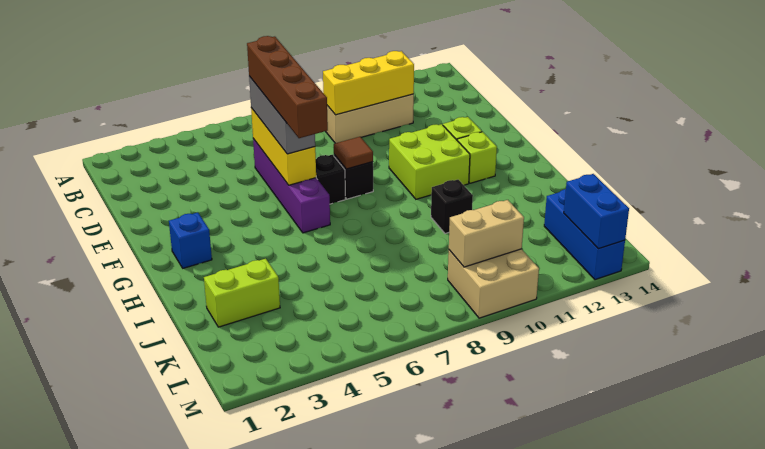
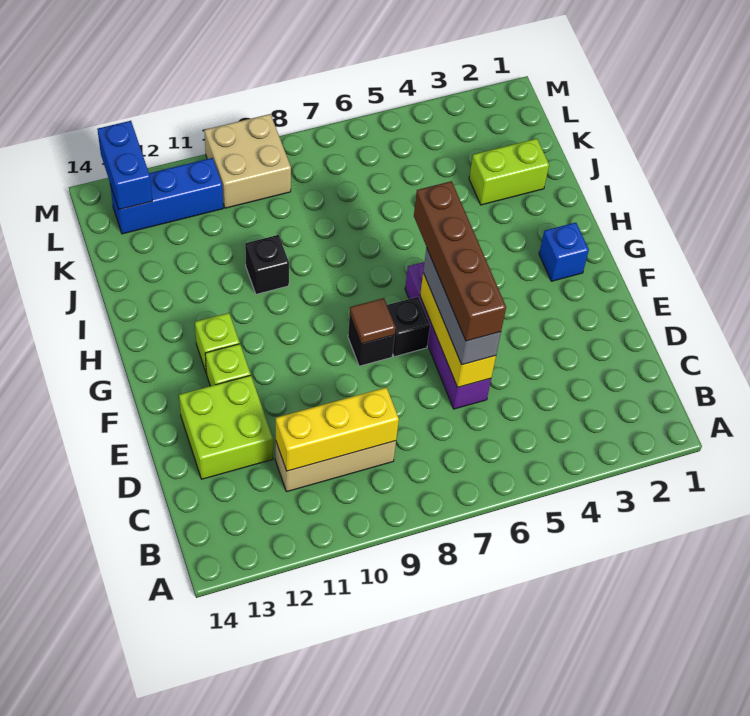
lime brick F10:G11 level 1 -> lime brick D12:E13 level 1
blue brick K13:M13 level 1 -> blue brick L11:L13 level 1
tan brick L9:L10 level 2 -> none

